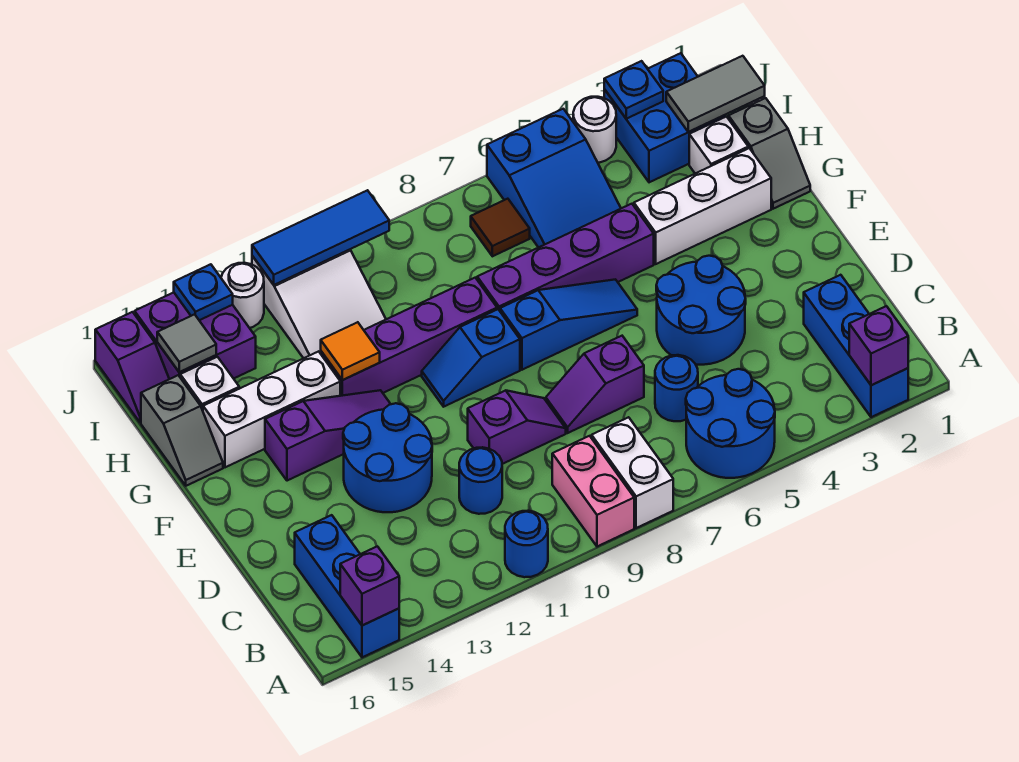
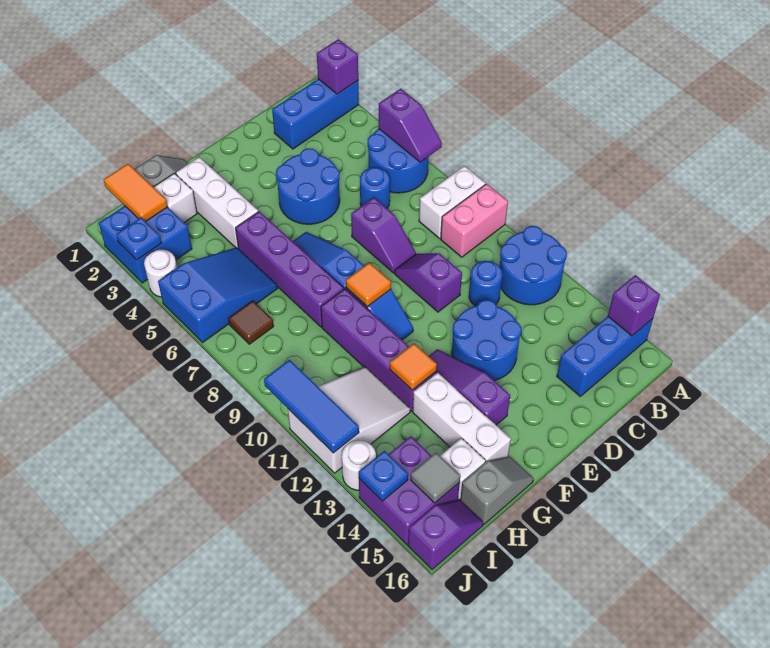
none -> purple slope A5:A6 level 2 top 5
blue round brick A11 level 1 -> blue round brick A11:B12 level 1
none -> orange tile F9 level 2
grey tile I1:I2 level 2 -> orange tile I1:I2 level 2

